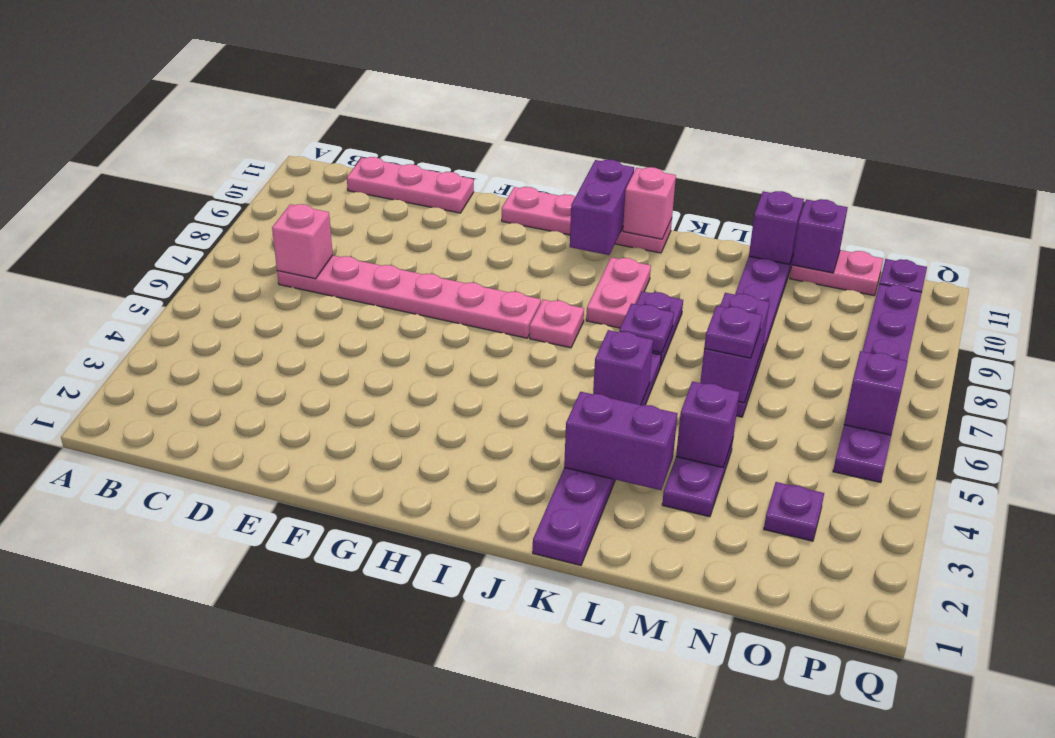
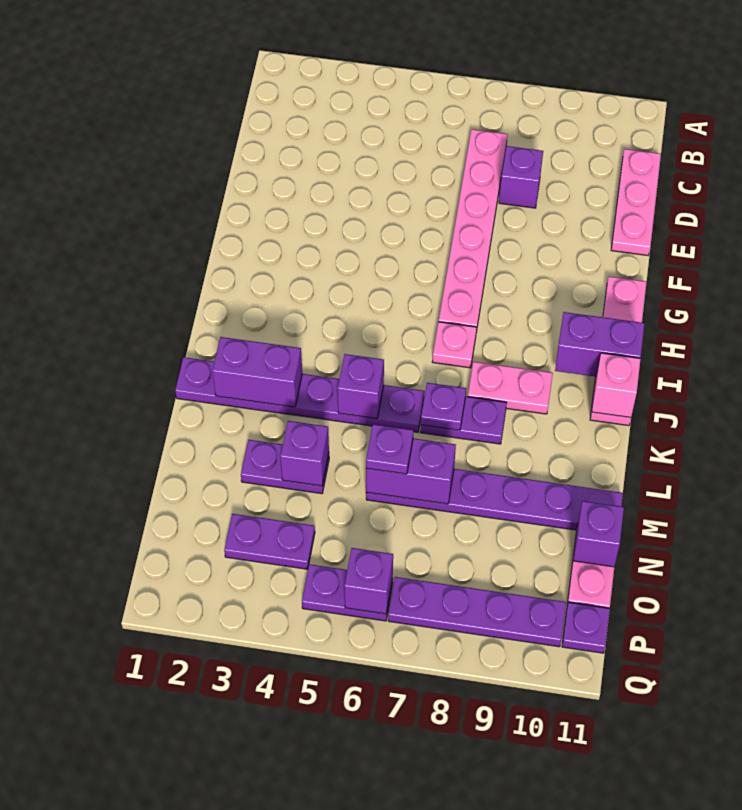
pink brick C7 level 2 -> none
purple brick K3:L3 level 2 -> purple brick K2:K3 level 2
purple brick M11 level 2 -> purple brick D8 level 1
purple plate O3 level 1 -> purple plate O3:O4 level 1

